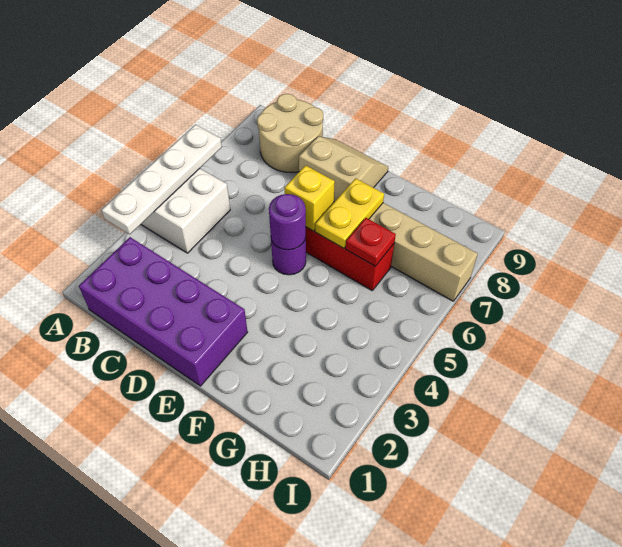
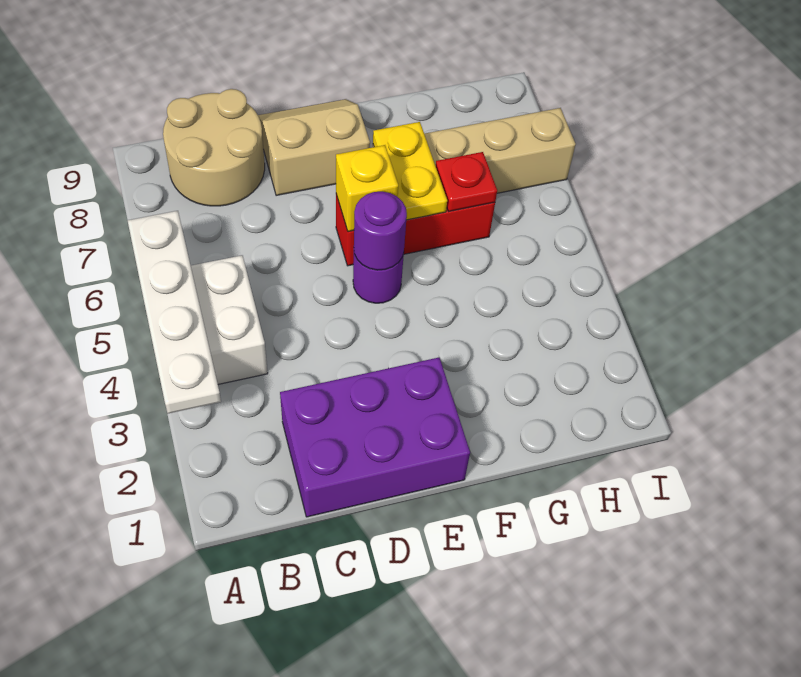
purple brick B1:E2 level 1 -> purple brick C1:E2 level 1

